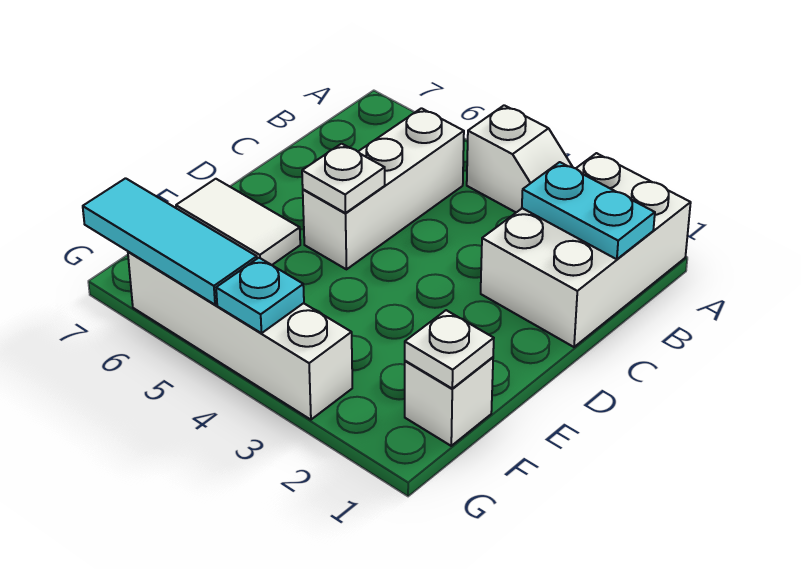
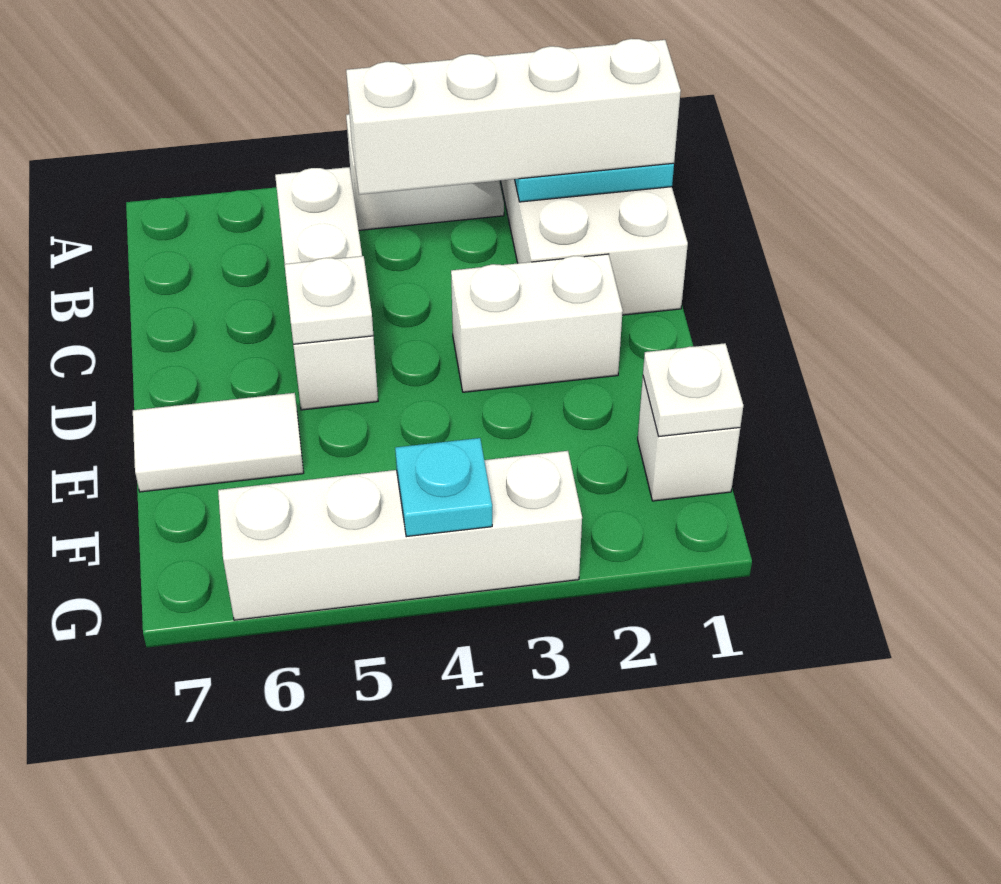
none -> white brick B1:B4 level 3
none -> white brick D2:D3 level 1
cyan tile G5:G7 level 2 -> none

